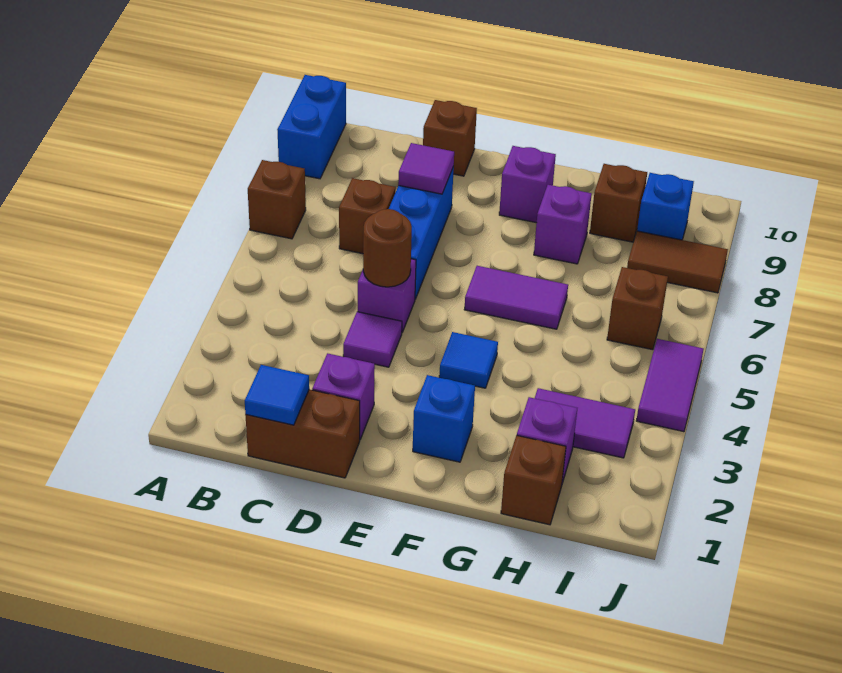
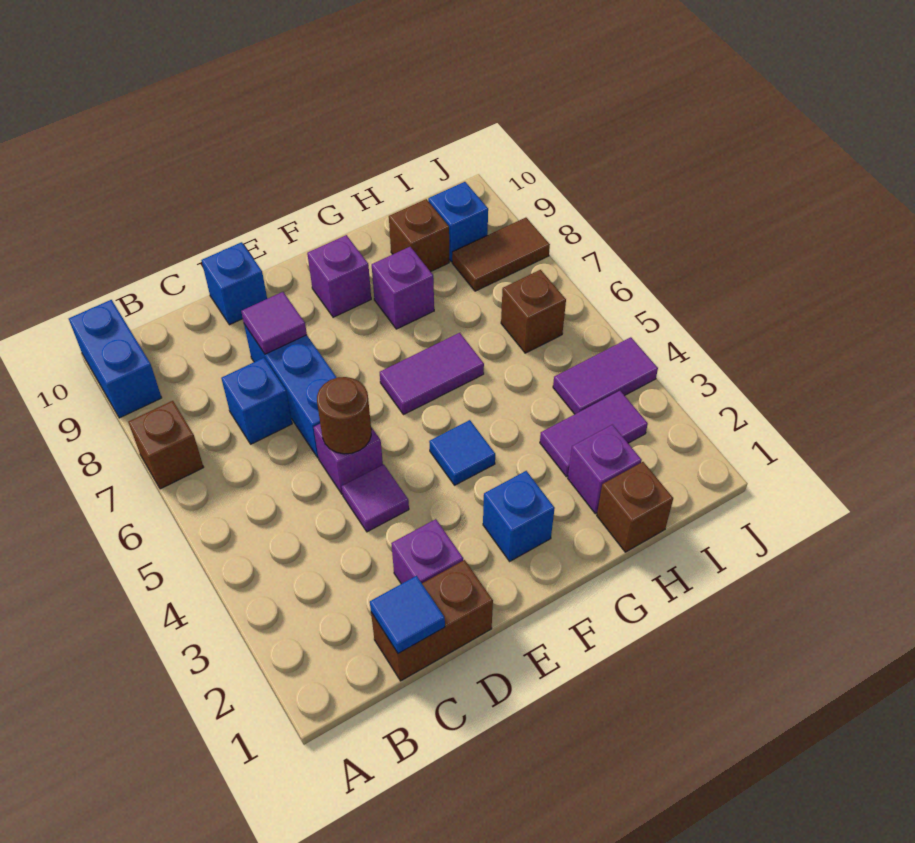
brown brick C7 level 1 -> blue brick C7 level 1
brown brick D10 level 1 -> blue brick D10 level 1
purple tile J4:J5 level 1 -> purple tile I4:J4 level 1

